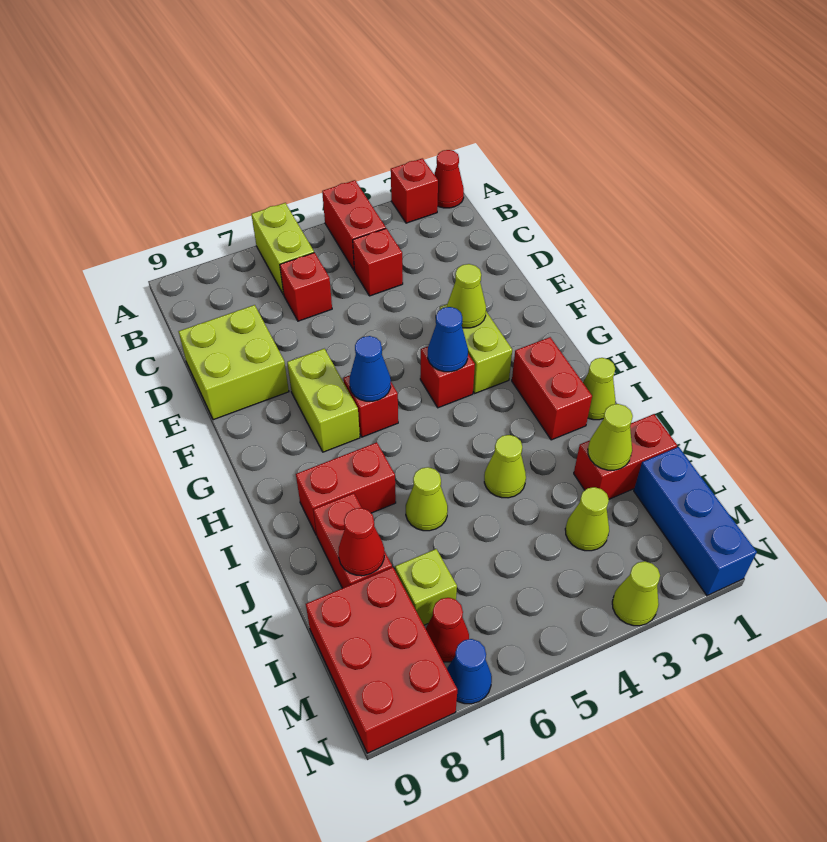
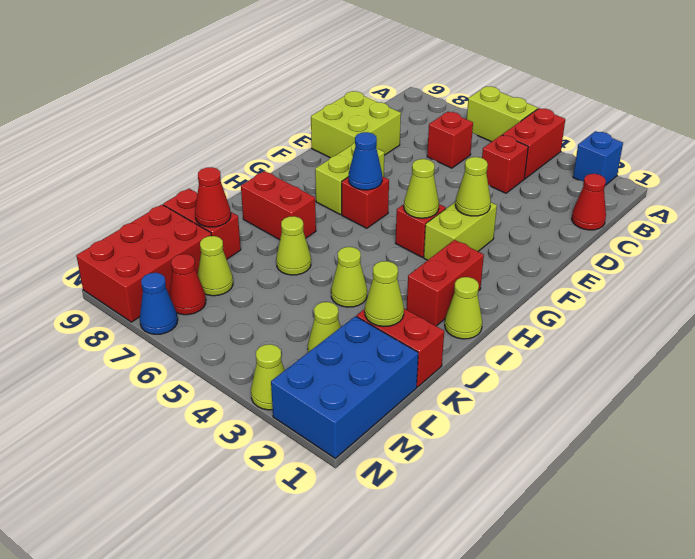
red cone A1 level 1 -> red cone C1 level 1
red brick A2 level 1 -> blue brick A2 level 1
lime brick A6:B6 level 1 -> lime brick A5:A6 level 1
blue cone G4 level 2 -> lime cone G4 level 2
red brick J8:K8 level 1 -> red brick K8:K9 level 1
blue brick L1:N1 level 1 -> blue brick L1:N2 level 1
lime brick L7 level 1 -> lime cone L7 level 1

